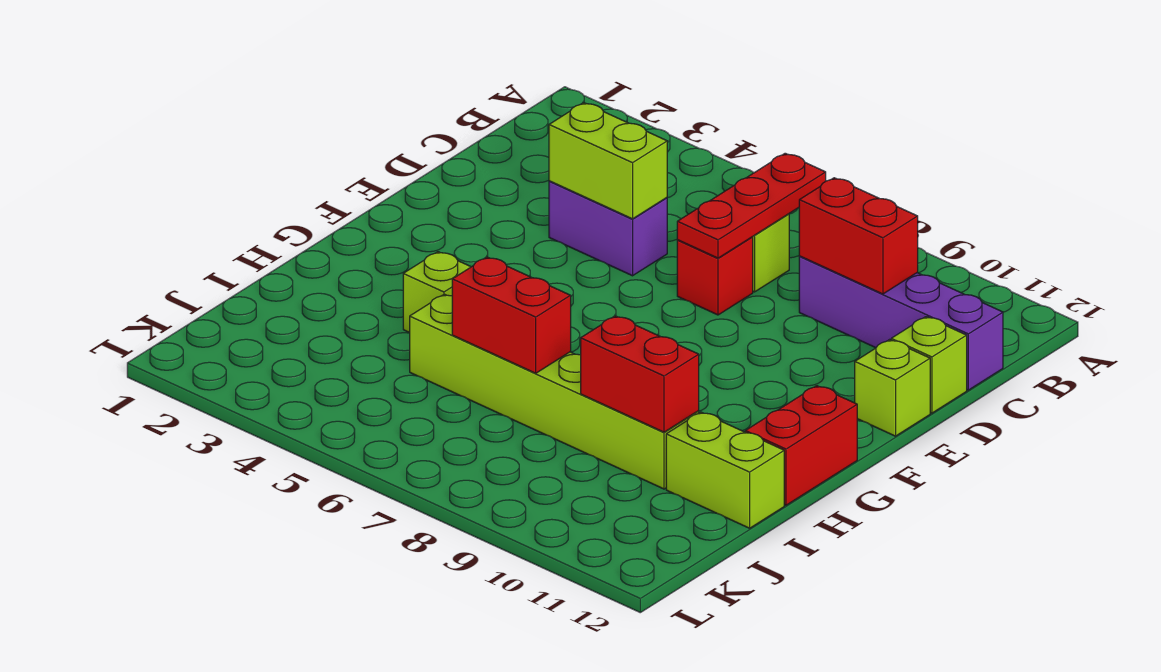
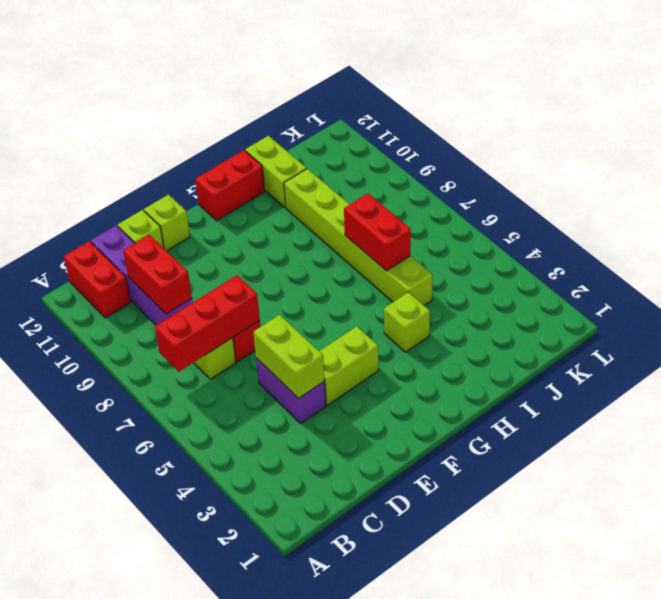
red plate B7:D7 level 2 -> red brick B7:D7 level 2
none -> lime brick E4:F4 level 1
red brick I9:I10 level 2 -> red brick B11:B12 level 1

